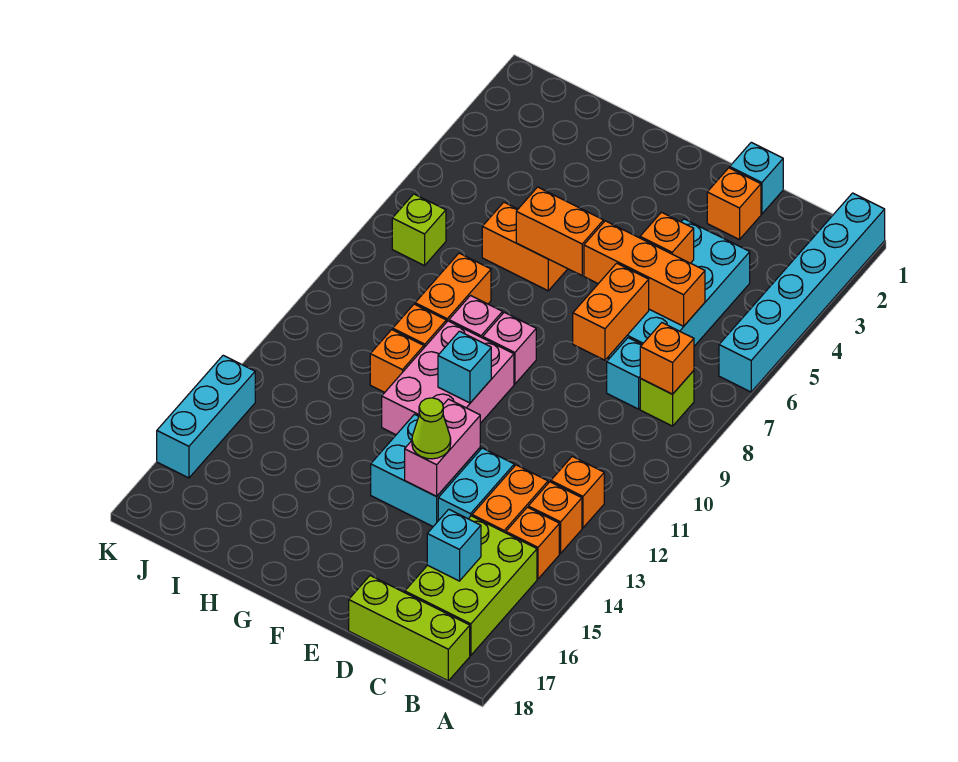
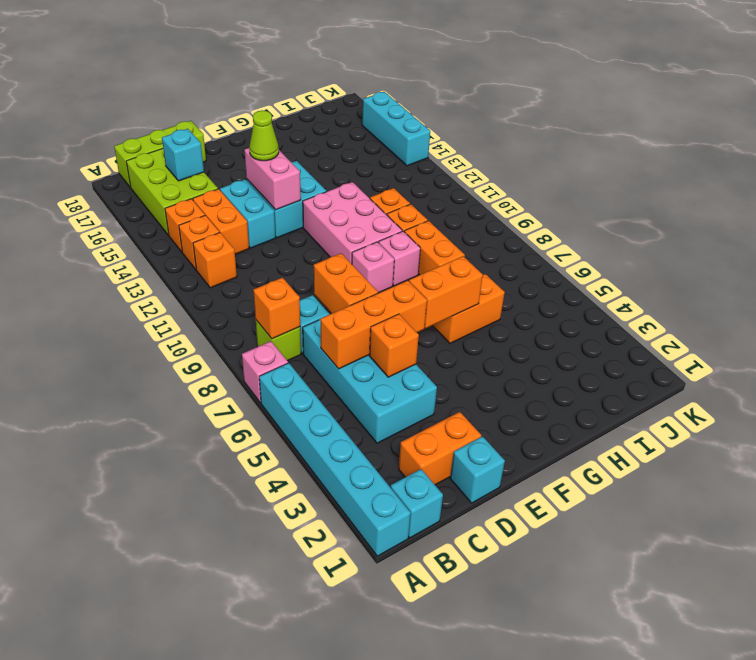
none -> pink brick A7 level 1
orange brick D2 level 1 -> orange brick C2:D2 level 1
cyan brick F11 level 2 -> cyan brick B1 level 1
lime brick J7 level 1 -> none

